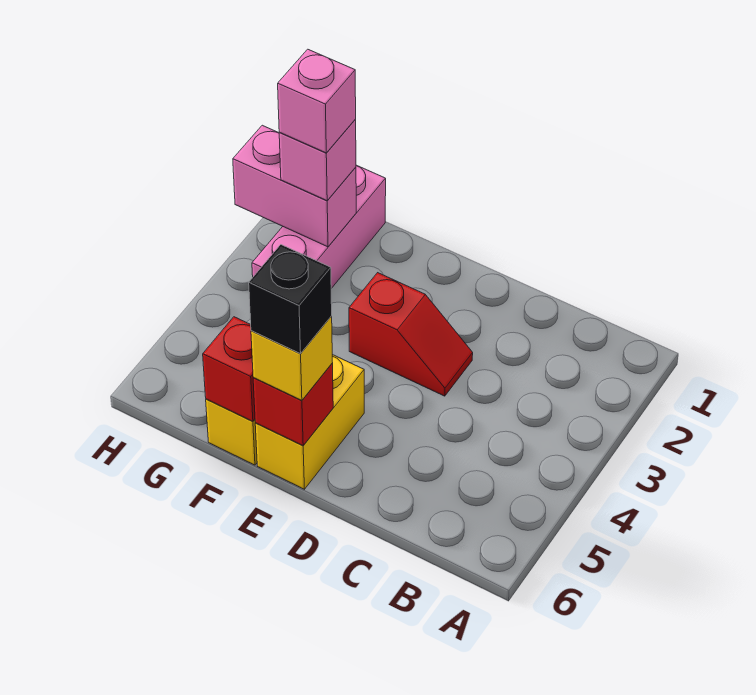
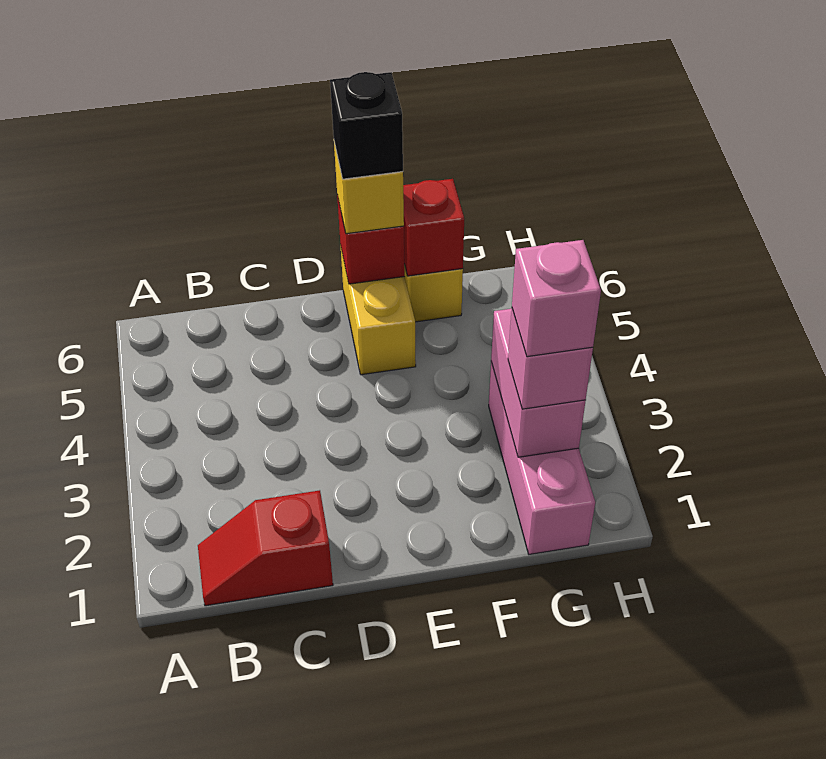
red slope D3:E3 level 1 top E -> red slope B1:C1 level 1 top C
pink brick G2:H2 level 2 -> pink brick G2:G3 level 2

